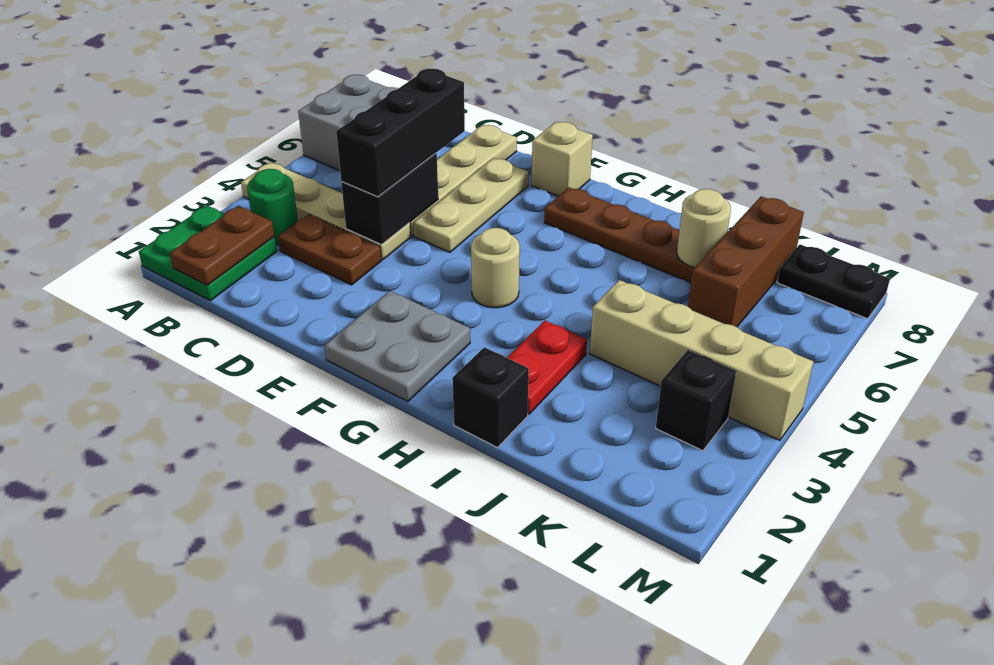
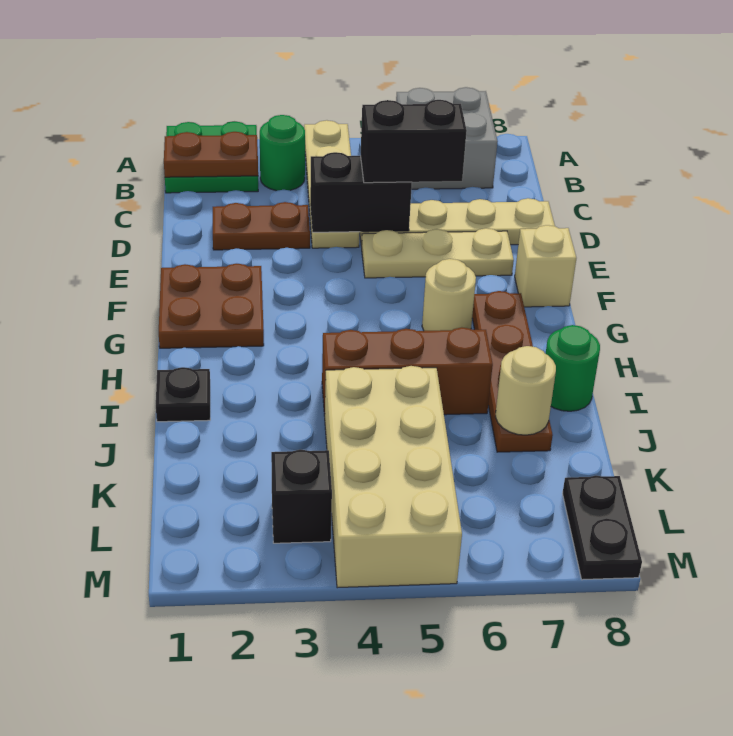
brown plate C3:D3 level 1 -> brown plate D2:D3 level 1
black brick D4:D6 level 3 -> black brick D5:D6 level 3
grey plate F1:G2 level 1 -> brown plate F1:G2 level 1
tan round brick G4 level 1 -> tan round brick G6 level 1
black brick I1 level 1 -> black plate I1 level 1
red plate I2:I3 level 1 -> none
none -> green round brick I8 level 1
tan brick J4:M4 level 1 -> tan brick J4:M5 level 1
brown brick K6:K8 level 1 -> brown brick I4:I6 level 1

